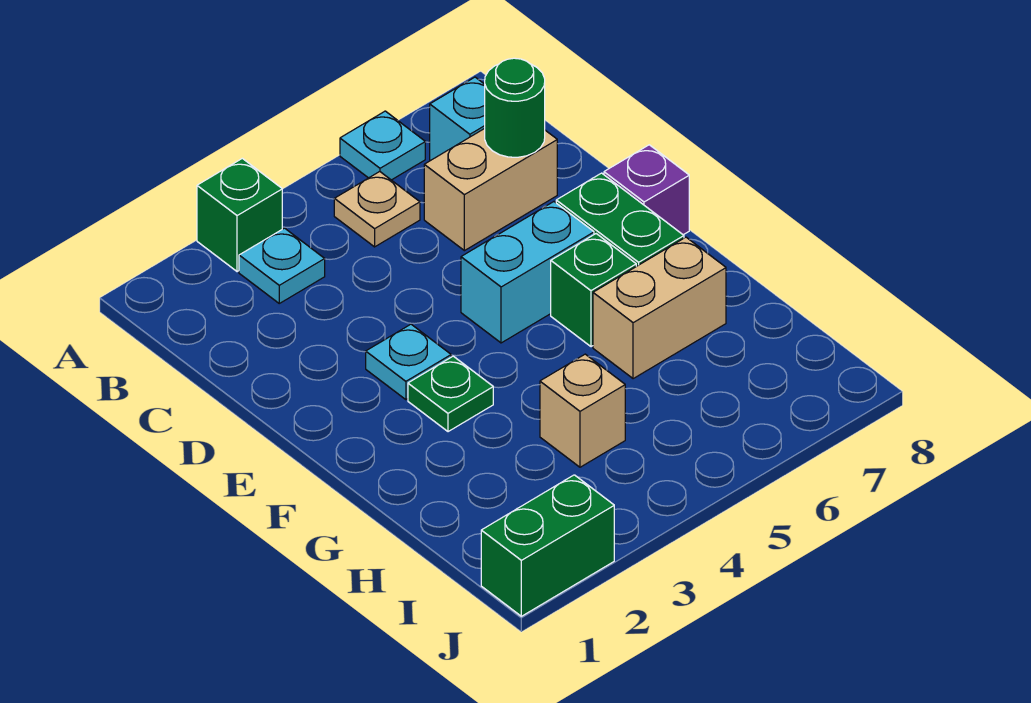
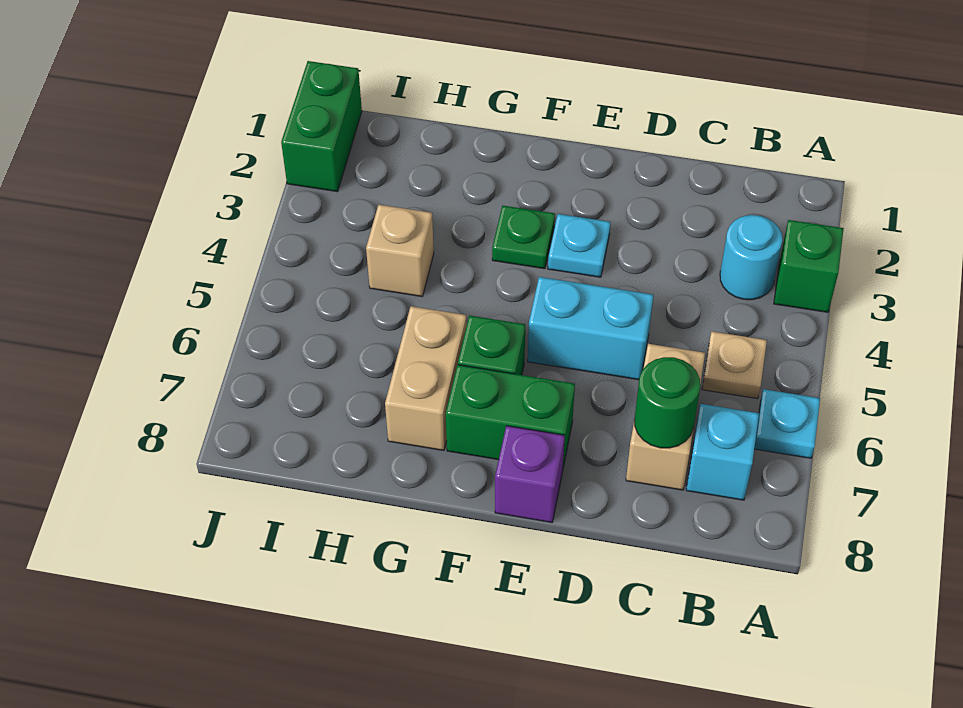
cyan plate B3 level 1 -> cyan round brick B3 level 1
cyan brick E5:E6 level 1 -> cyan brick D5:E5 level 1

